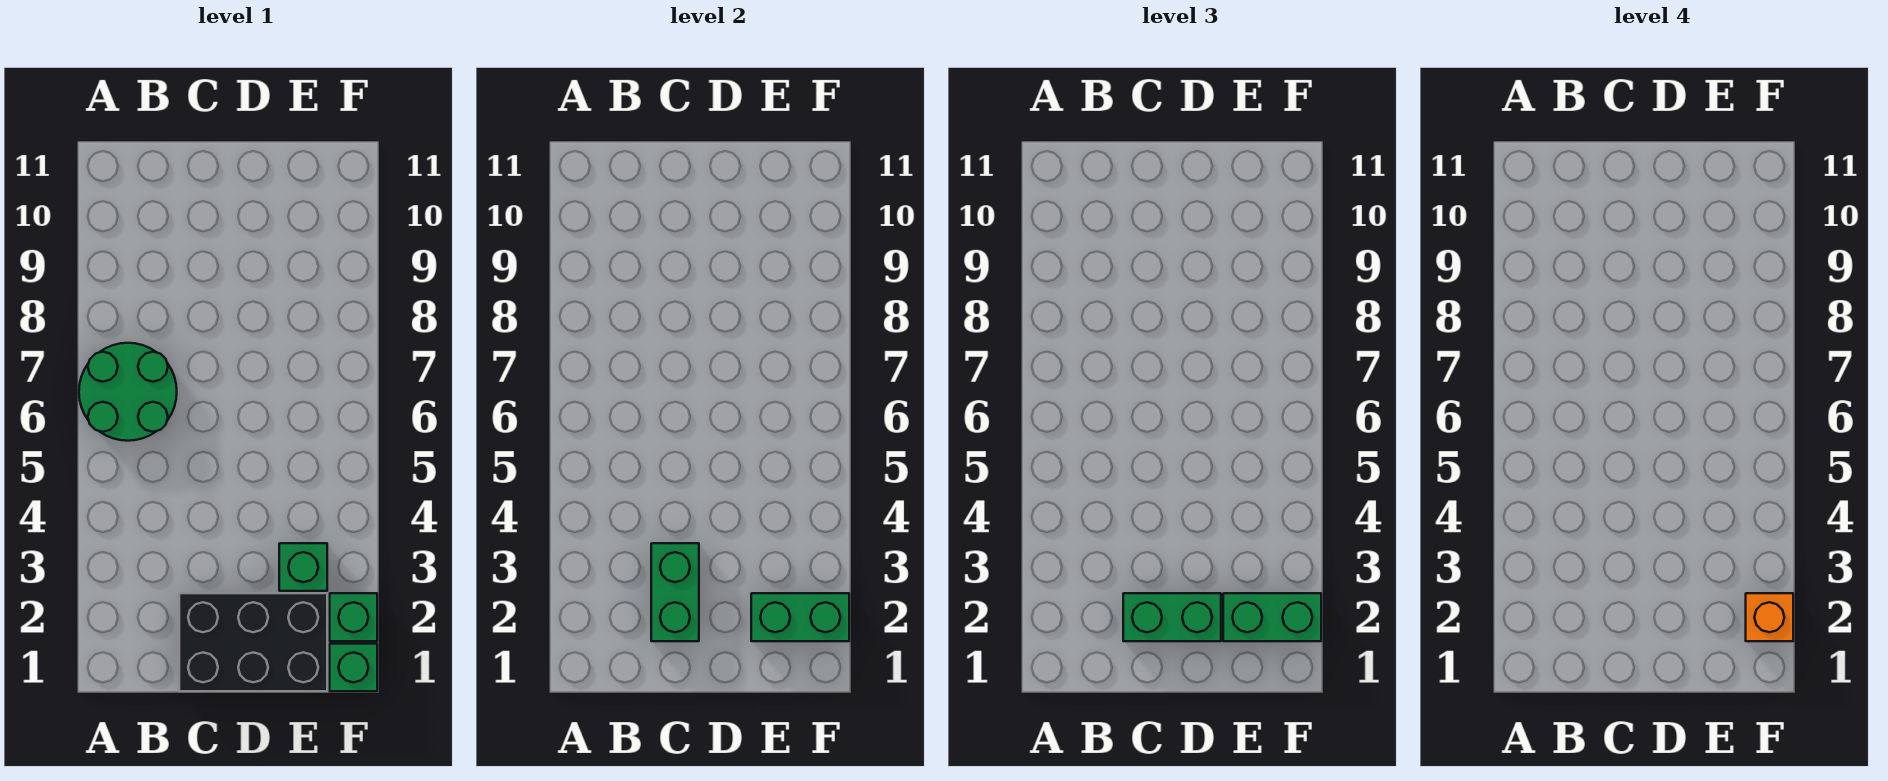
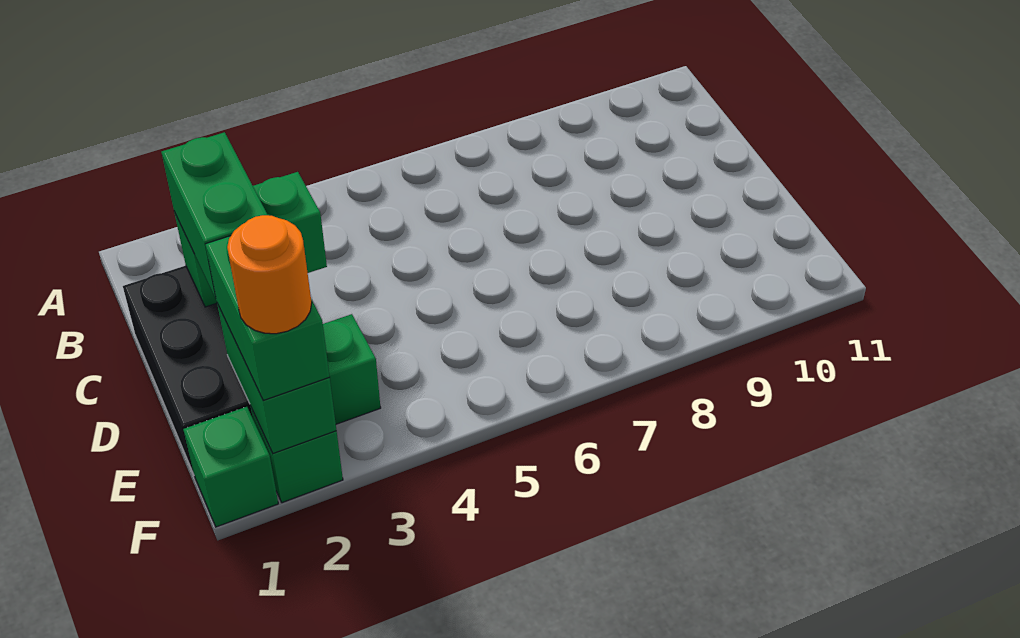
green round brick A6:B7 level 1 -> none
orange brick F2 level 4 -> orange round brick F2 level 4

